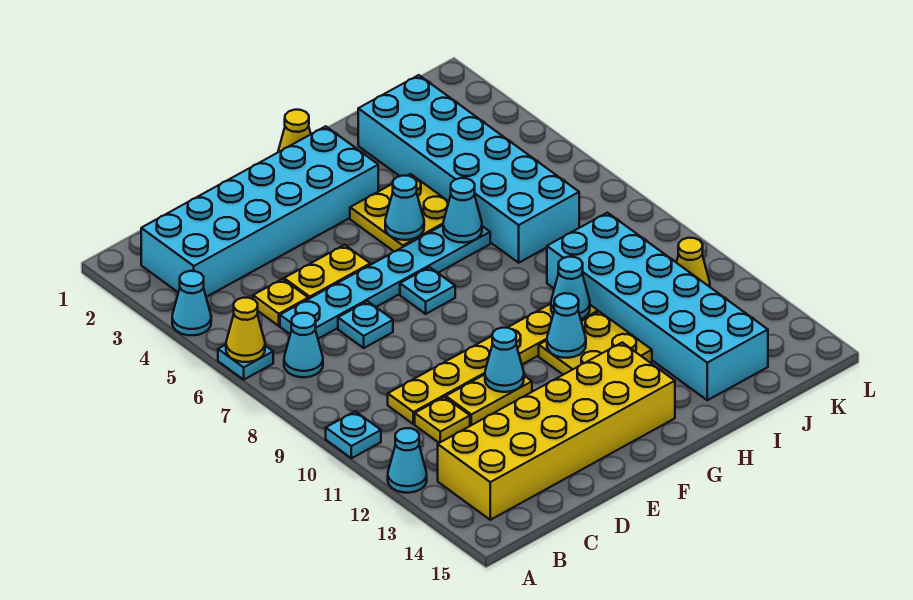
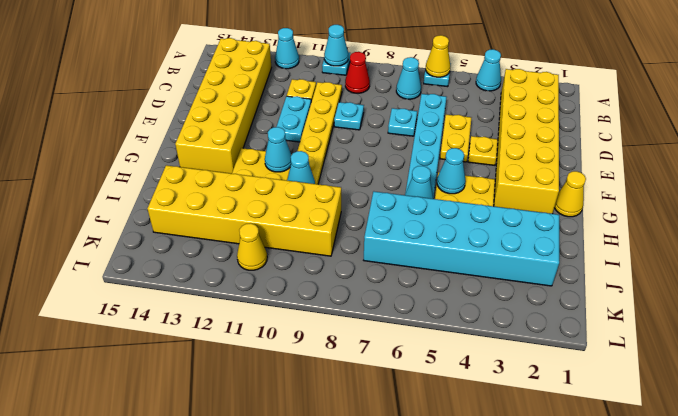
cyan brick B2:G3 level 1 -> yellow brick B2:G3 level 1
none -> red cone B9 level 1
yellow plate C5 level 1 -> yellow plate E4 level 1
yellow plate D11:E11 level 1 -> cyan plate D11:E11 level 1
cyan cone E11 level 2 -> cyan cone A10 level 2
cyan plate F7 level 1 -> cyan plate D9 level 1
cyan brick I9:J14 level 1 -> yellow brick I9:J14 level 1

